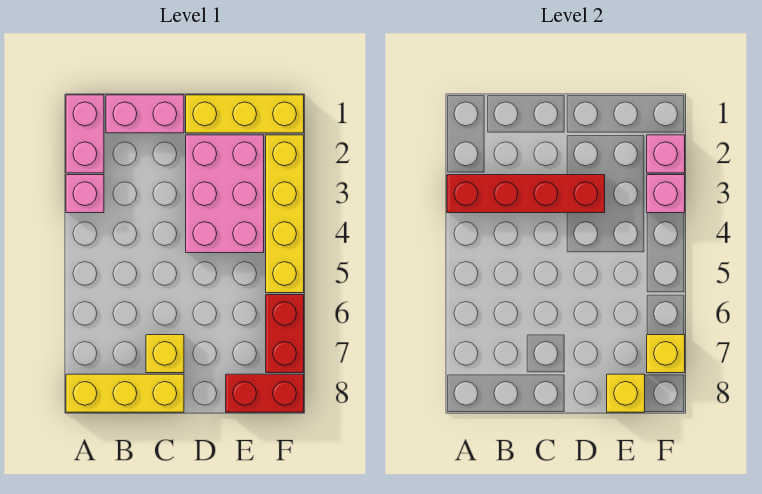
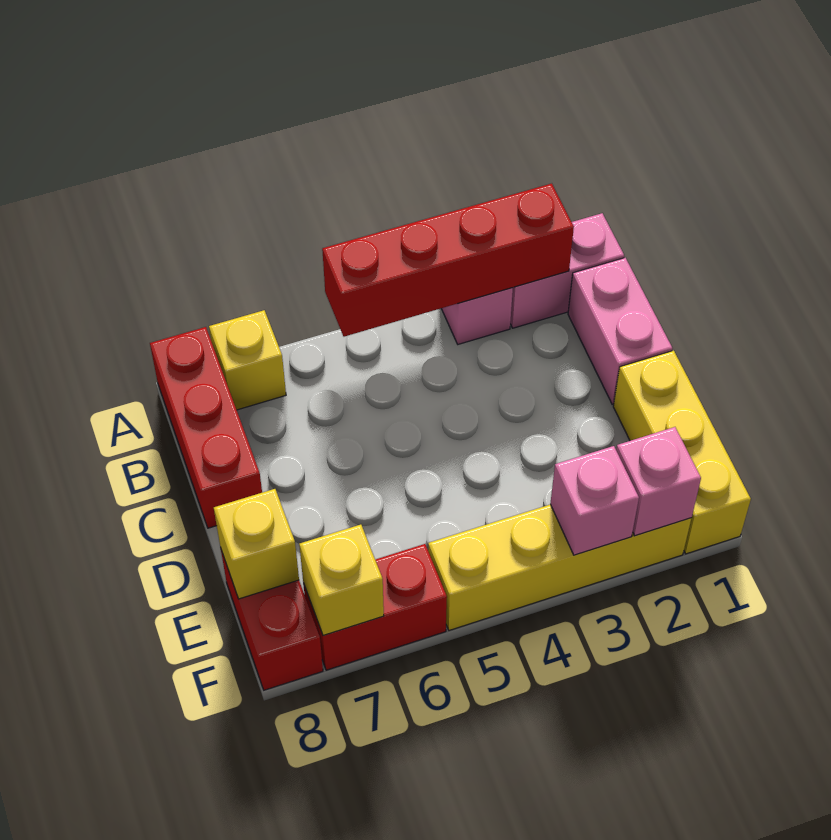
red brick A3:D3 level 2 -> red brick A2:A5 level 2
yellow brick A8:C8 level 1 -> red brick A8:C8 level 1
yellow brick C7 level 1 -> yellow brick A7 level 1
pink brick D2:E4 level 1 -> none

